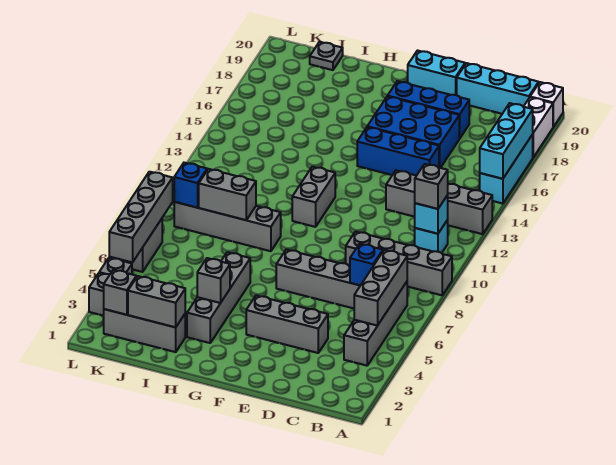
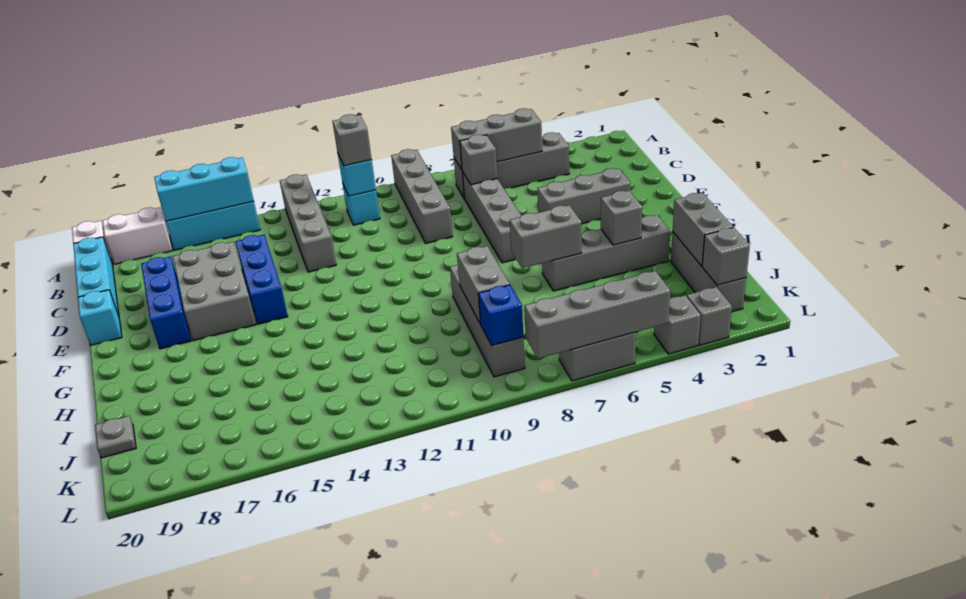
blue brick C7 level 2 -> grey brick C7 level 2
grey brick D4:F4 level 1 -> grey brick E3:E5 level 1
blue brick D16:F17 level 1 -> grey brick D16:F17 level 1
cyan brick E20:F20 level 1 -> cyan brick E20 level 1
grey brick G11:G12 level 1 -> grey brick H6:H7 level 2

